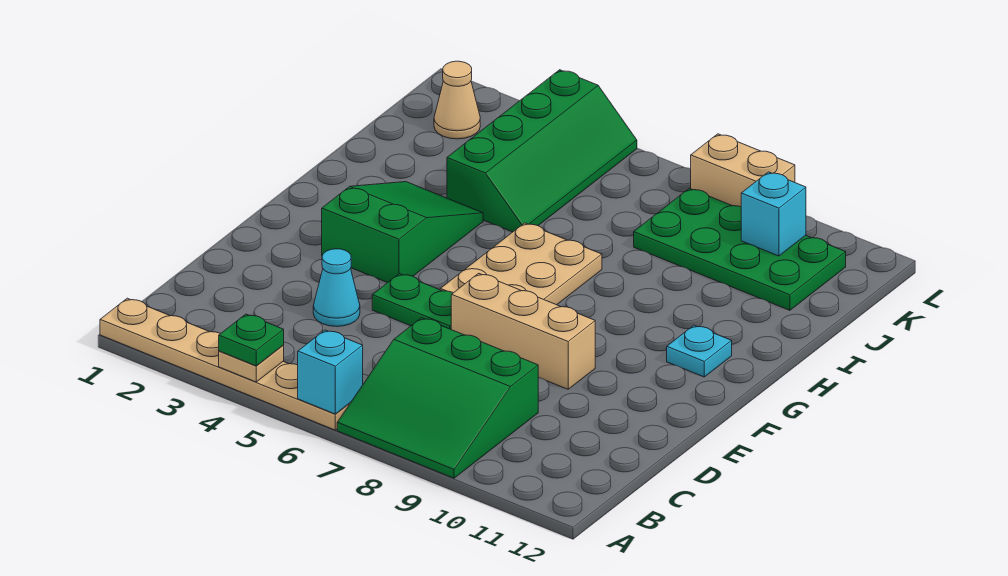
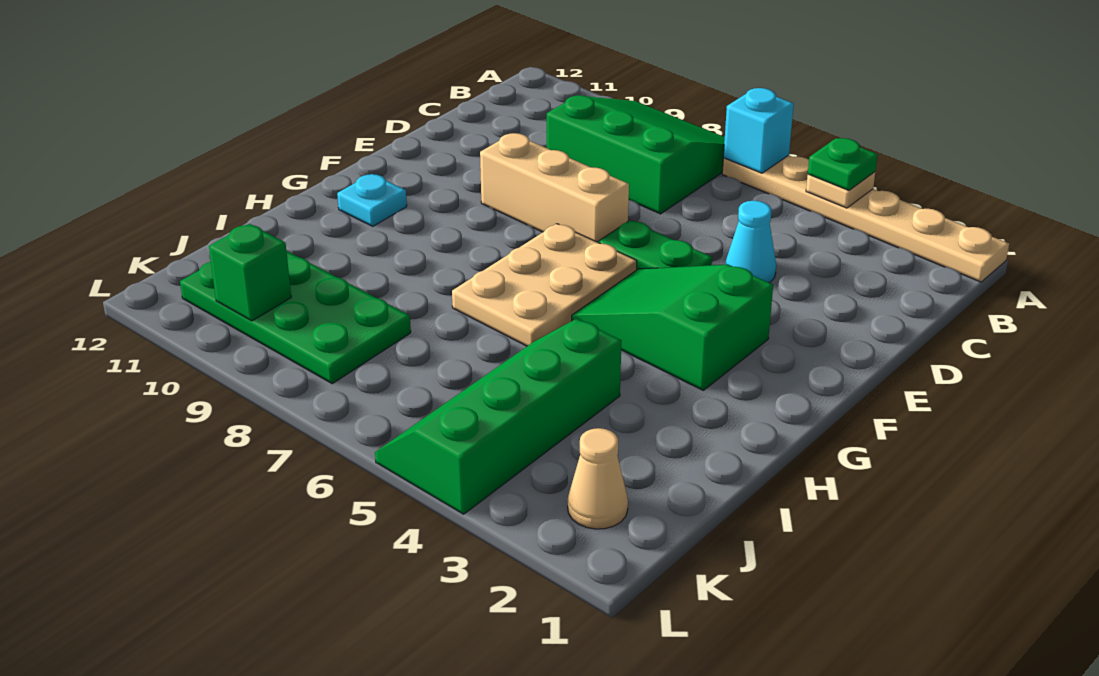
green slope F3:H4 level 1 top F -> green slope F3:G5 level 1 top 3
cyan brick K10 level 2 -> green brick K10 level 2
tan brick L8:L9 level 1 -> none

